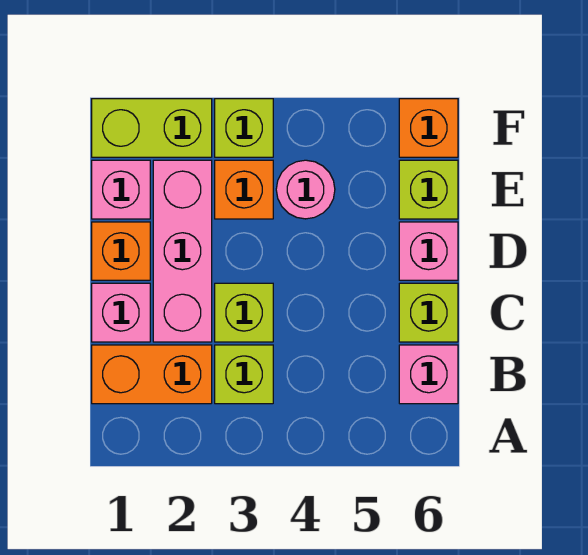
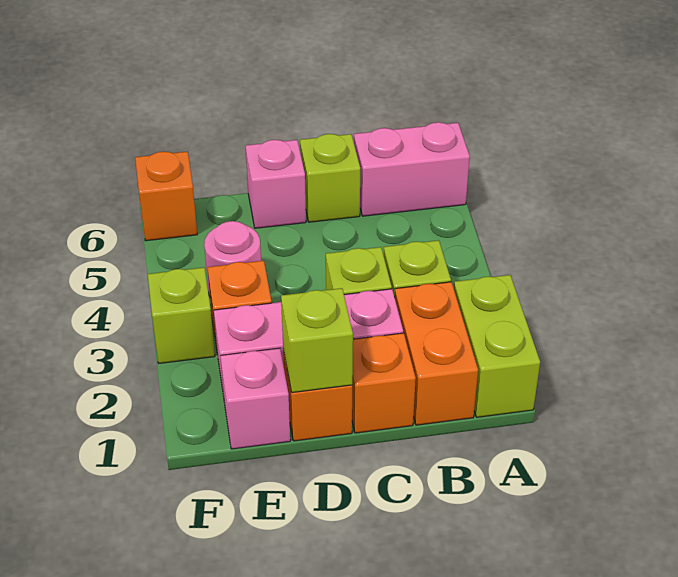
pink brick B6 level 1 -> pink brick A6:B6 level 1
pink brick C1 level 1 -> orange brick C1 level 1
lime brick E6 level 1 -> lime brick D1 level 2
lime brick F1:F2 level 1 -> lime brick A1:A2 level 1

